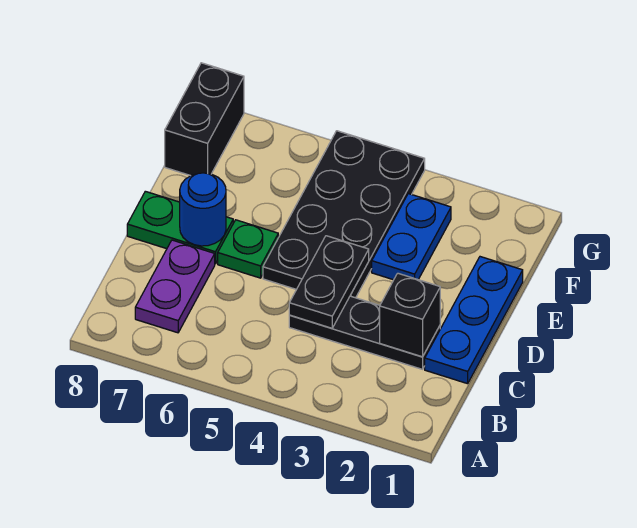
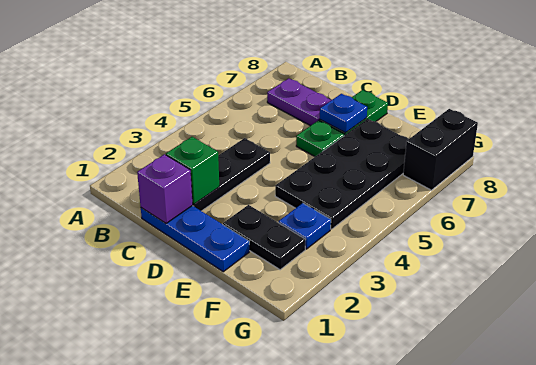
none -> purple brick C1 level 2
black brick C2 level 2 -> green brick C2 level 2
black plate C4:D4 level 2 -> black plate E2:F2 level 1
black plate D4:G5 level 1 -> black plate E4:F7 level 1
blue round brick D7 level 2 -> blue plate D7 level 2
blue plate E3:F3 level 1 -> blue plate F3 level 1
black brick F8:G8 level 1 -> black brick G7:G8 level 1

